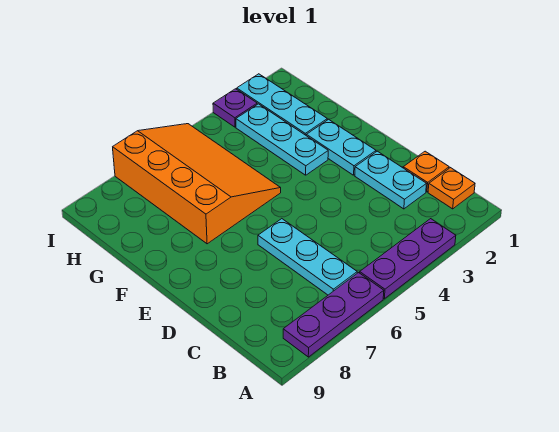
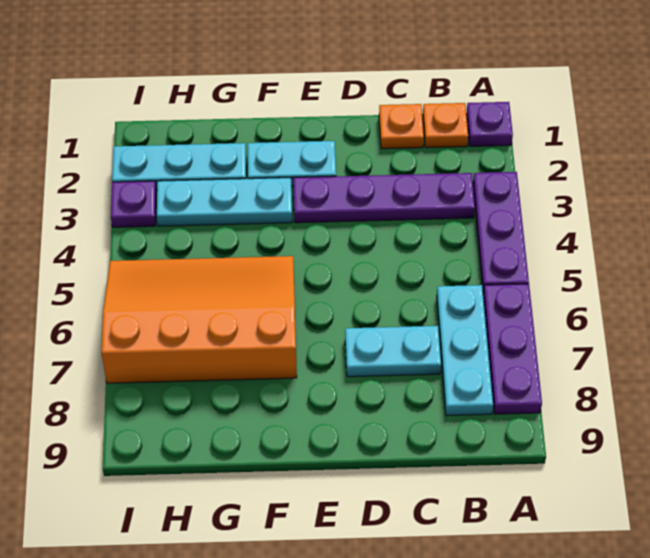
none -> purple plate A1 level 1
none -> purple plate B3:E3 level 1
cyan plate B6:D6 level 1 -> cyan plate B6:B8 level 1
cyan plate C2:D2 level 1 -> cyan plate C7:D7 level 1

